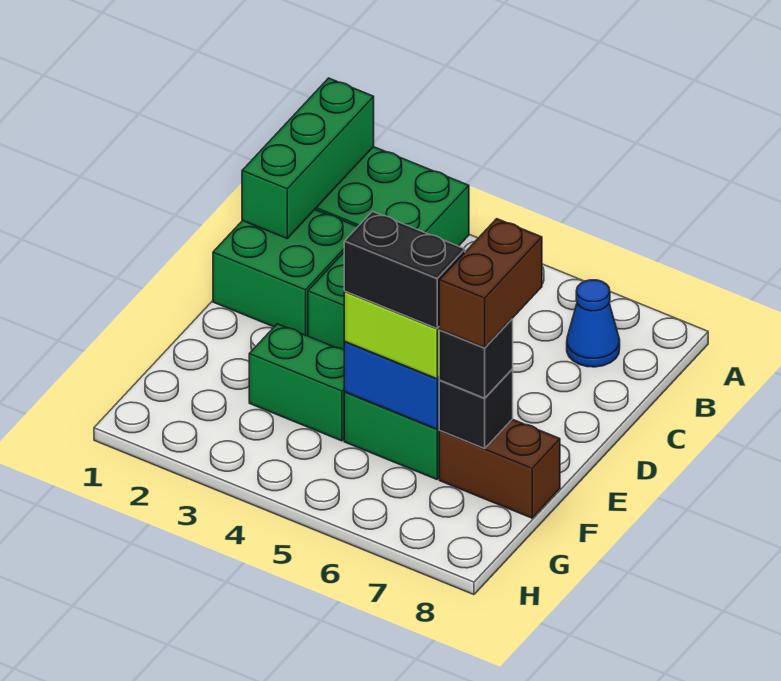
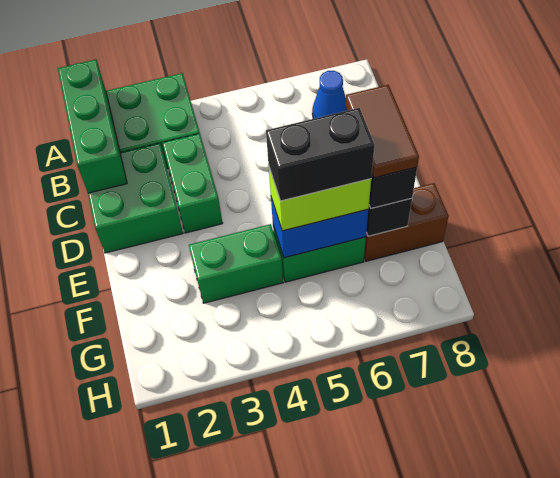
brown brick E7:F7 level 4 -> brown tile E7:F7 level 4

